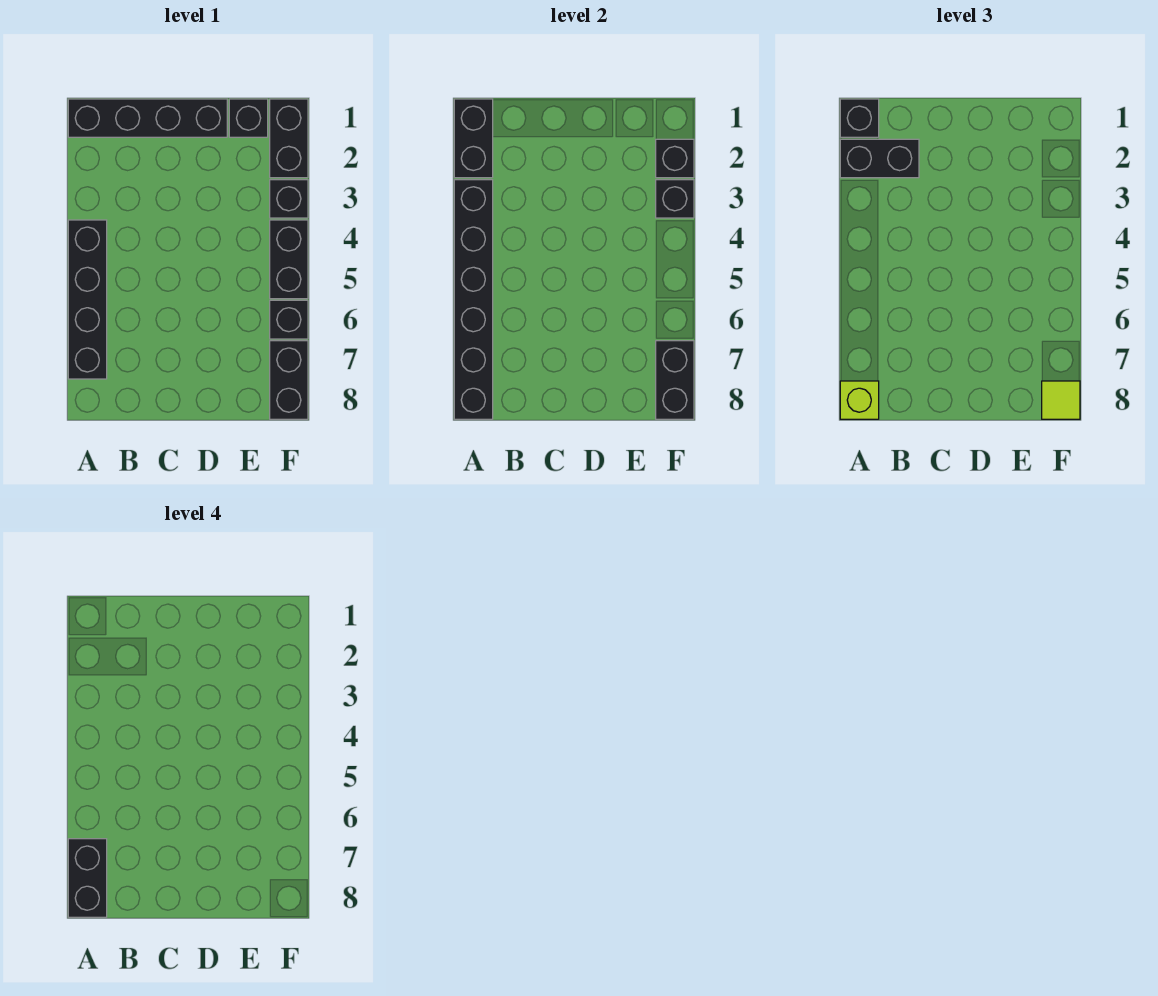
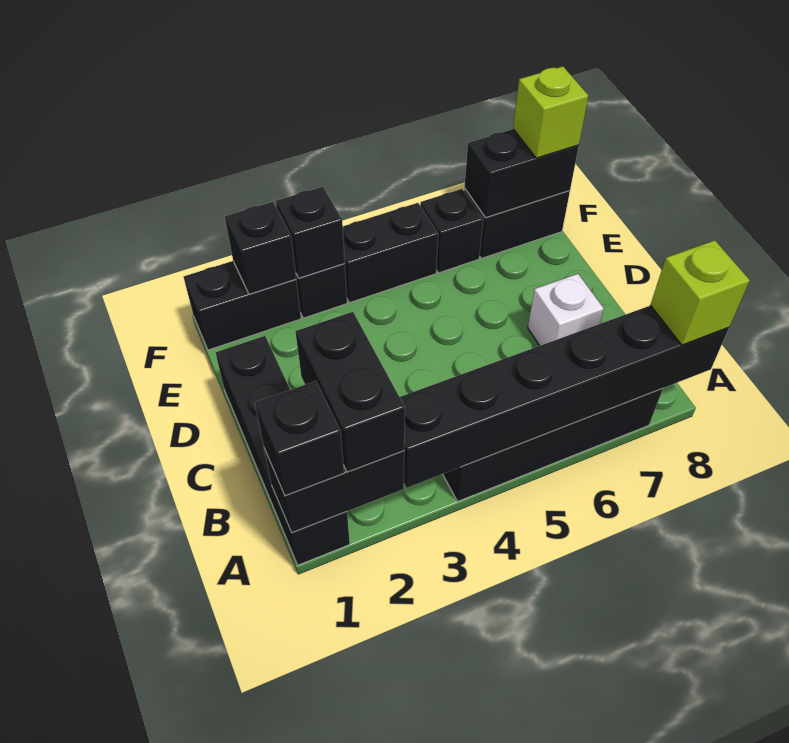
black brick A7:A8 level 4 -> none
none -> white brick C7 level 1
black brick E1 level 1 -> none
lime tile F8 level 3 -> lime brick F8 level 3

